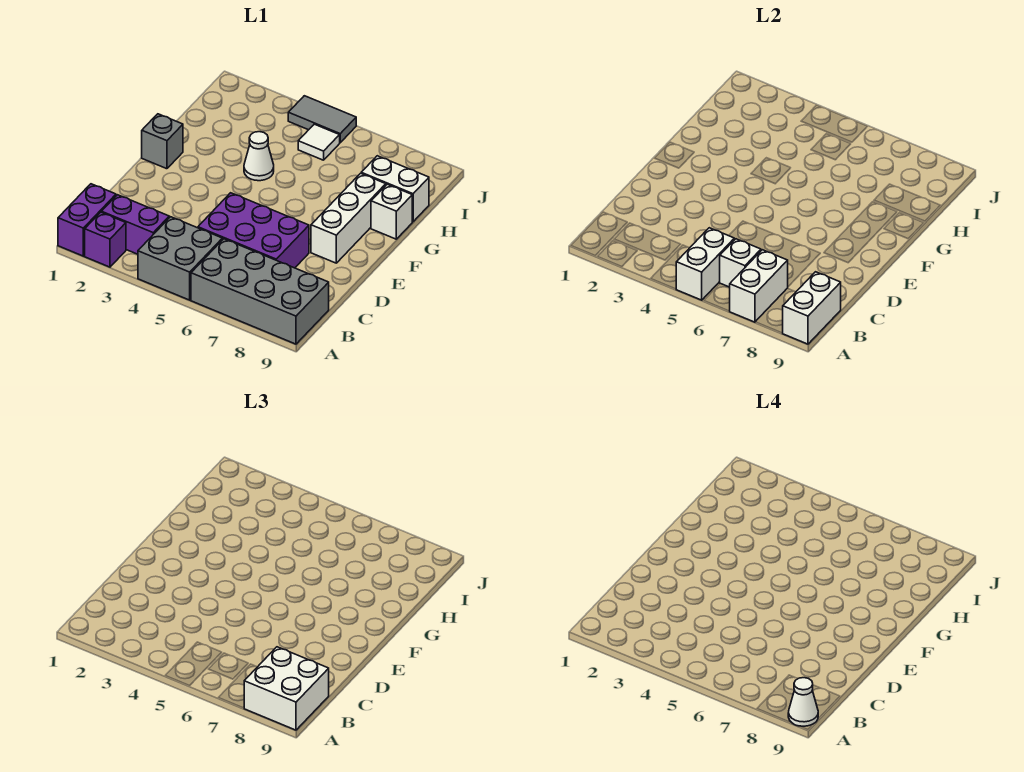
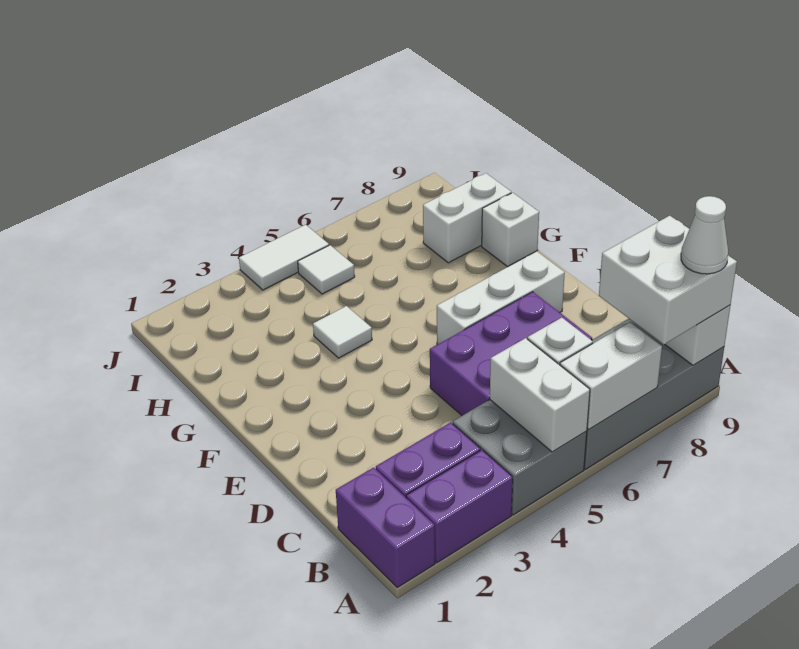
purple brick A2 level 1 -> purple brick A2:A3 level 1
white brick A7:B7 level 2 -> white brick A6:A7 level 2
white brick E8:G8 level 1 -> white brick E6:E8 level 1
grey brick F1 level 1 -> none
white cone G4 level 1 -> white tile G4 level 1
grey tile J4:J5 level 1 -> white tile J4:J5 level 1

